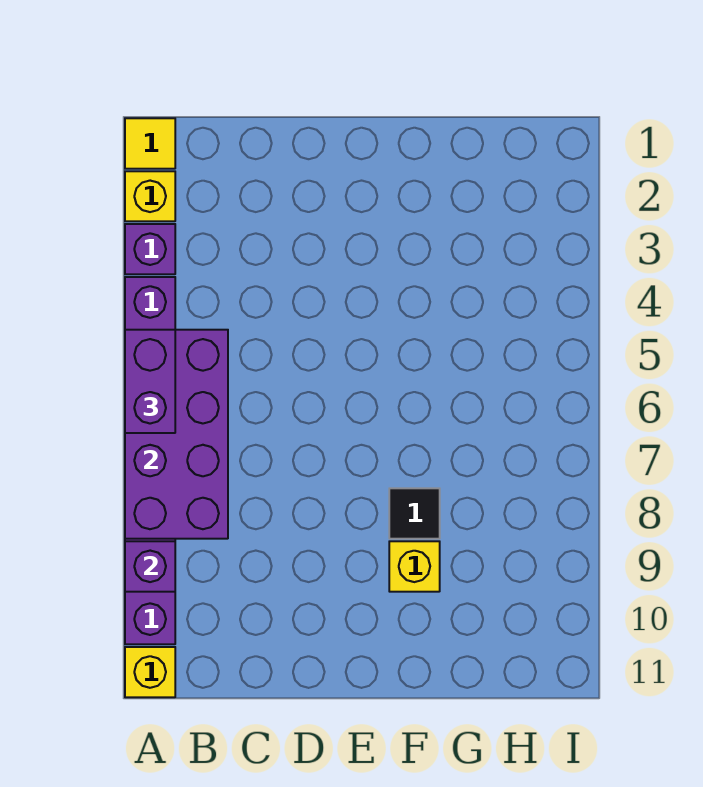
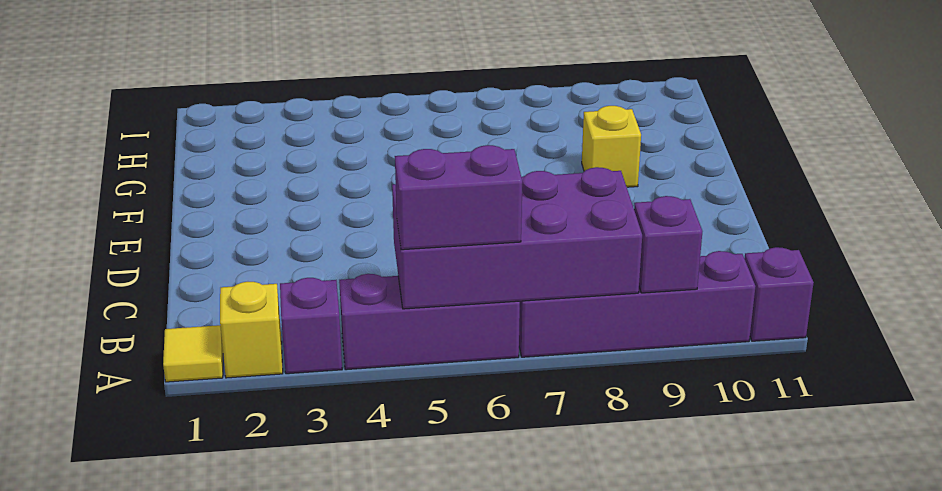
yellow brick A11 level 1 -> purple brick A11 level 1
black tile F8 level 1 -> none

